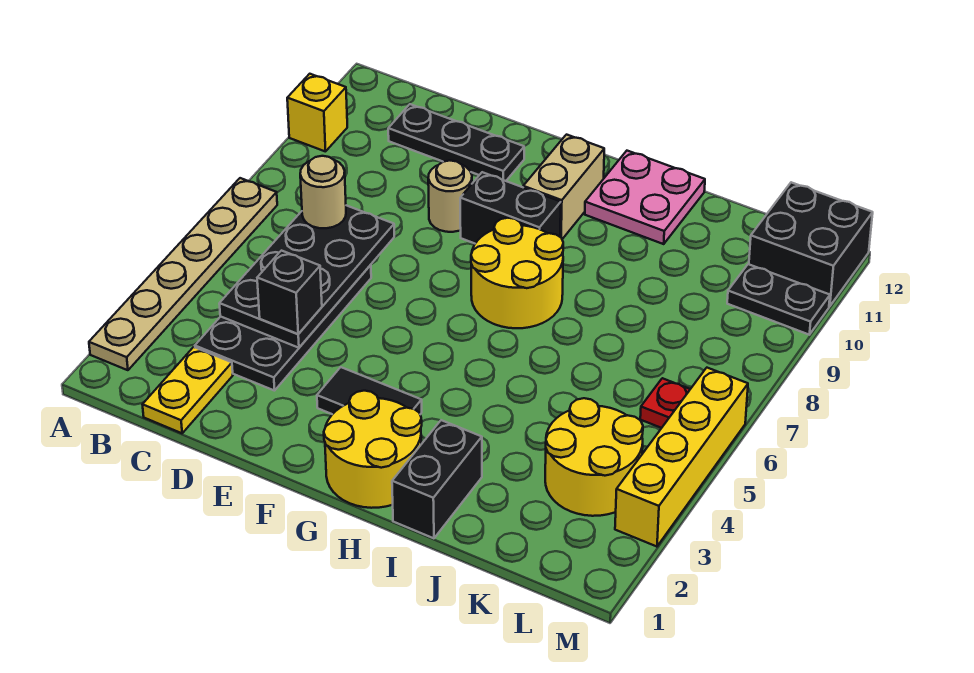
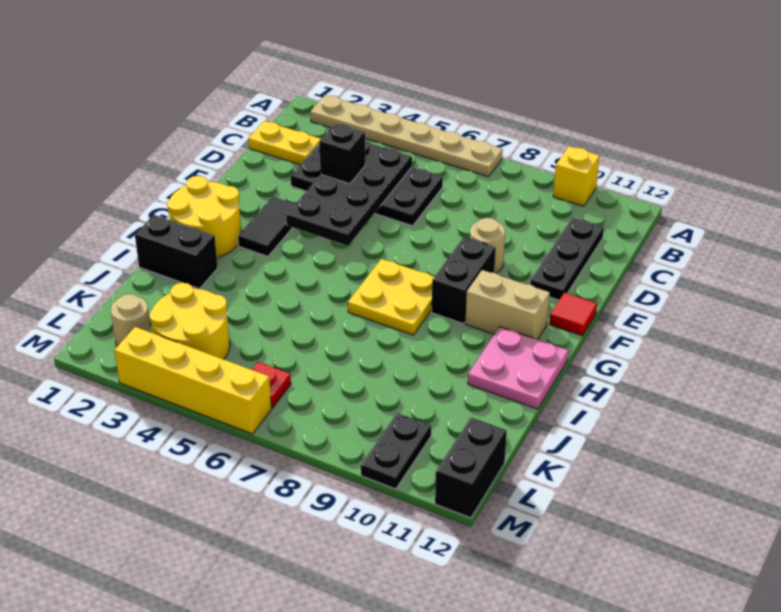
black plate C4:D7 level 2 -> black plate C4:F5 level 2
tan round brick C7 level 3 -> tan round brick L2 level 1
none -> red tile F12 level 1
yellow round brick G7:H8 level 1 -> yellow plate G7:H8 level 1
black brick L11:M12 level 1 -> black brick L12:M12 level 1

